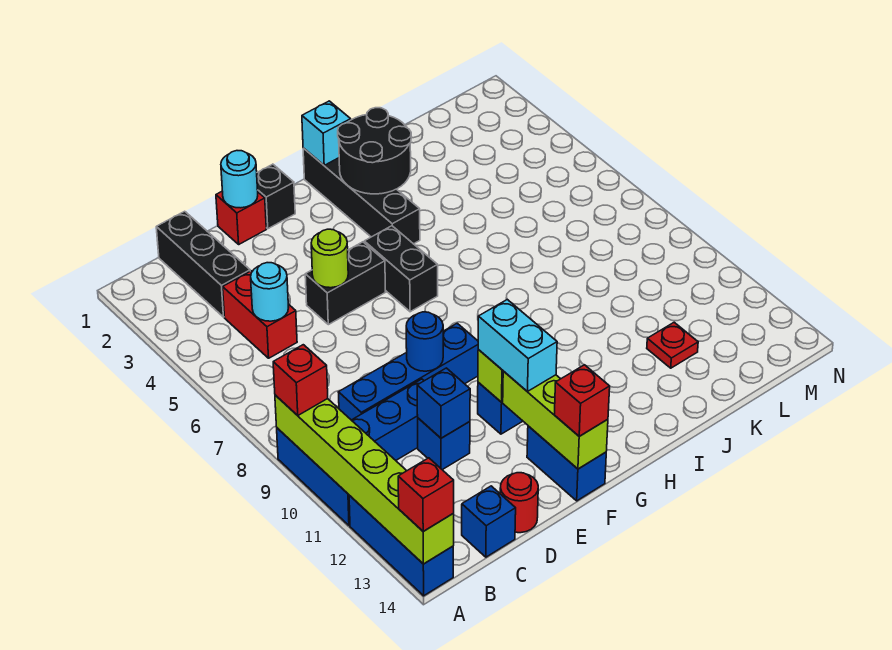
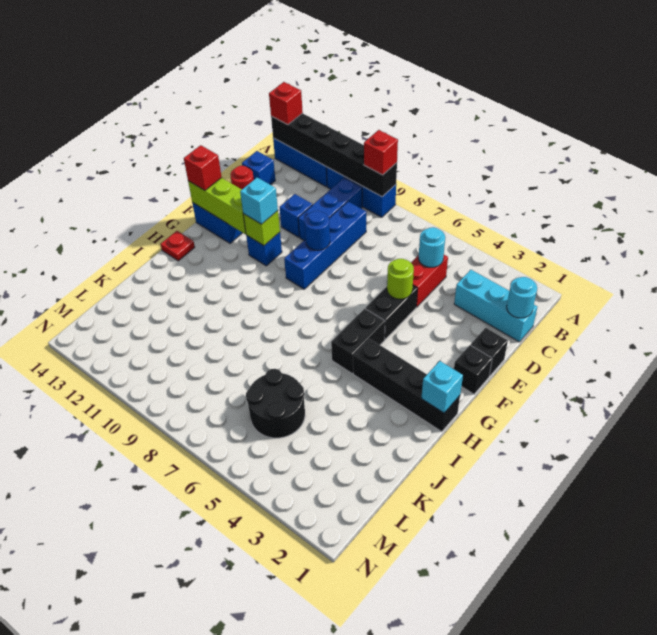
lime brick A9:A14 level 2 -> black brick A9:A14 level 2
black brick C1:C3 level 1 -> cyan brick C1:C3 level 1
red brick C4:C5 level 1 -> red brick C5:D5 level 1
blue brick D11 level 2 -> none
red brick E1 level 1 -> black brick E1 level 1
cyan round brick E1 level 2 -> cyan round brick C1 level 2
cyan brick F11:F12 level 3 -> cyan brick F11 level 3
black brick G5:G6 level 1 -> black brick G5:H5 level 1
black round brick H2:I3 level 2 -> black round brick K5:L6 level 1
red plate K12 level 1 -> red plate H14 level 1

